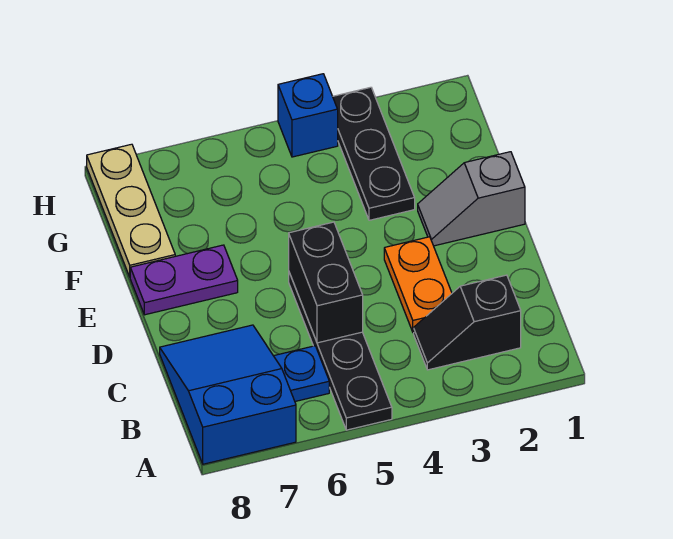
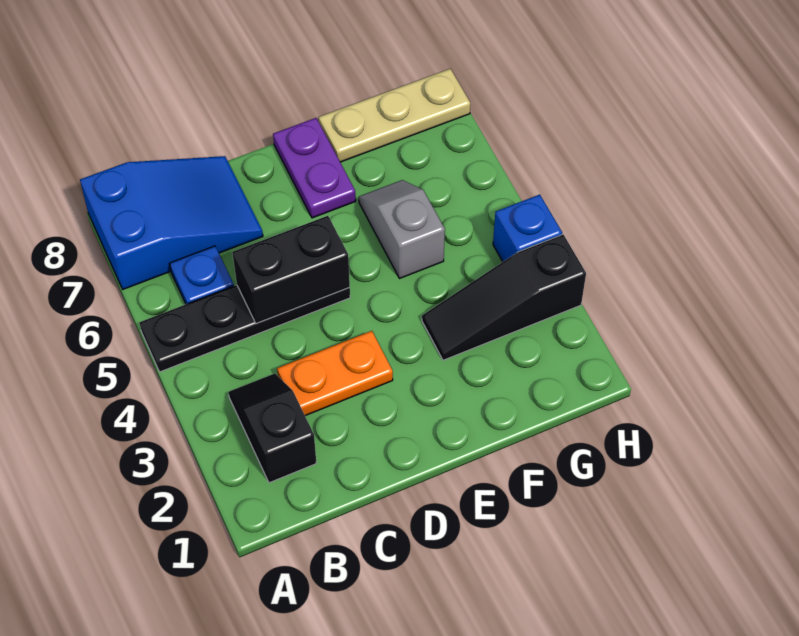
grey slope E1:E2 level 1 top 1 -> grey slope F5:F6 level 1 top 5
black plate F3:H3 level 1 -> black slope F3:H3 level 1 top H

